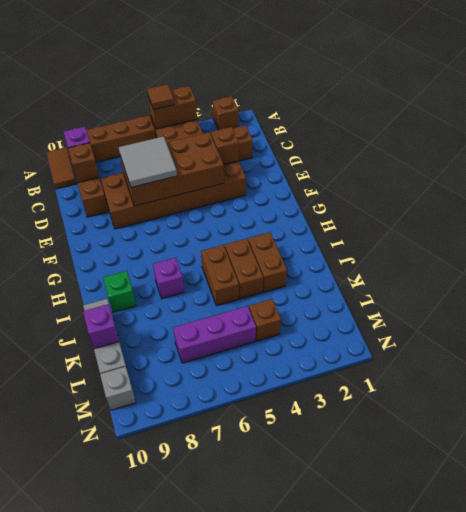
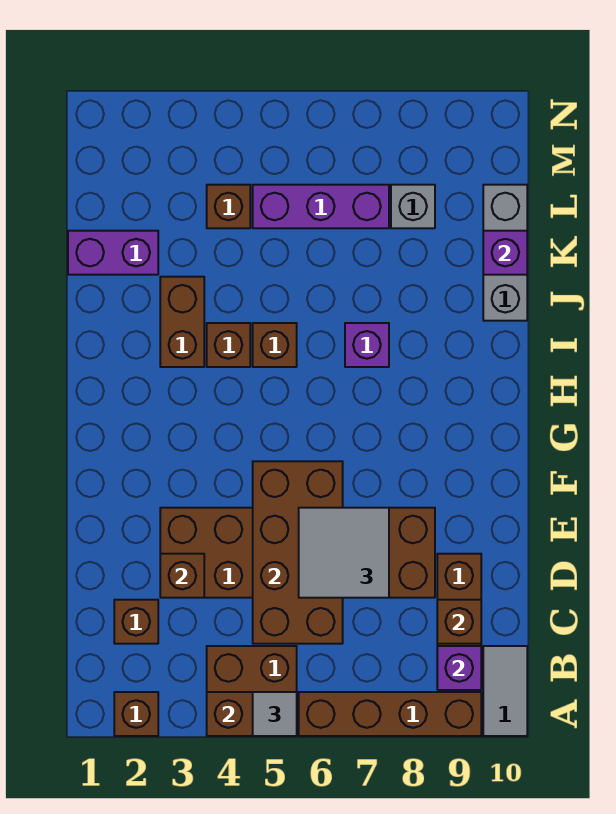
brown tile A5 level 3 -> grey tile A5 level 3
brown tile A10:B10 level 1 -> grey tile A10:B10 level 1
brown brick D4:E7 level 2 -> brown brick C5:F6 level 2
brown brick I4:J4 level 1 -> brown brick I4 level 1
brown brick I5:J5 level 1 -> brown brick I5 level 1
green brick I9 level 1 -> none
none -> purple brick K1:K2 level 1
grey brick M10 level 1 -> grey brick L8 level 1

